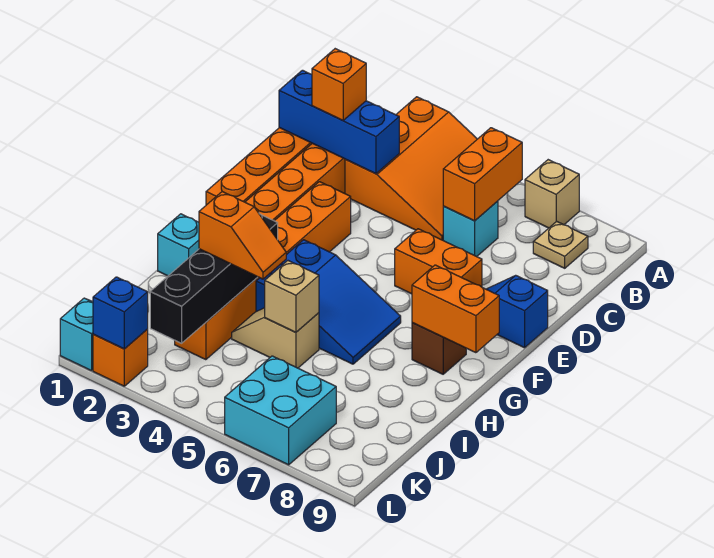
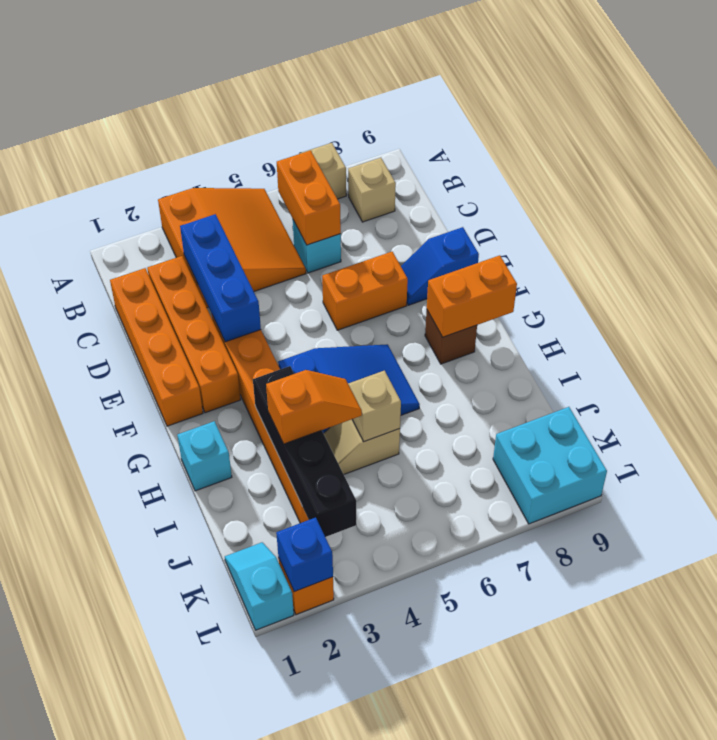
tan plate B8 level 1 -> tan brick B8 level 1
blue brick C1:C3 level 2 -> blue brick C3:E3 level 2
orange brick C2 level 3 -> none
cyan brick K6:L7 level 1 -> cyan brick K8:L9 level 1

